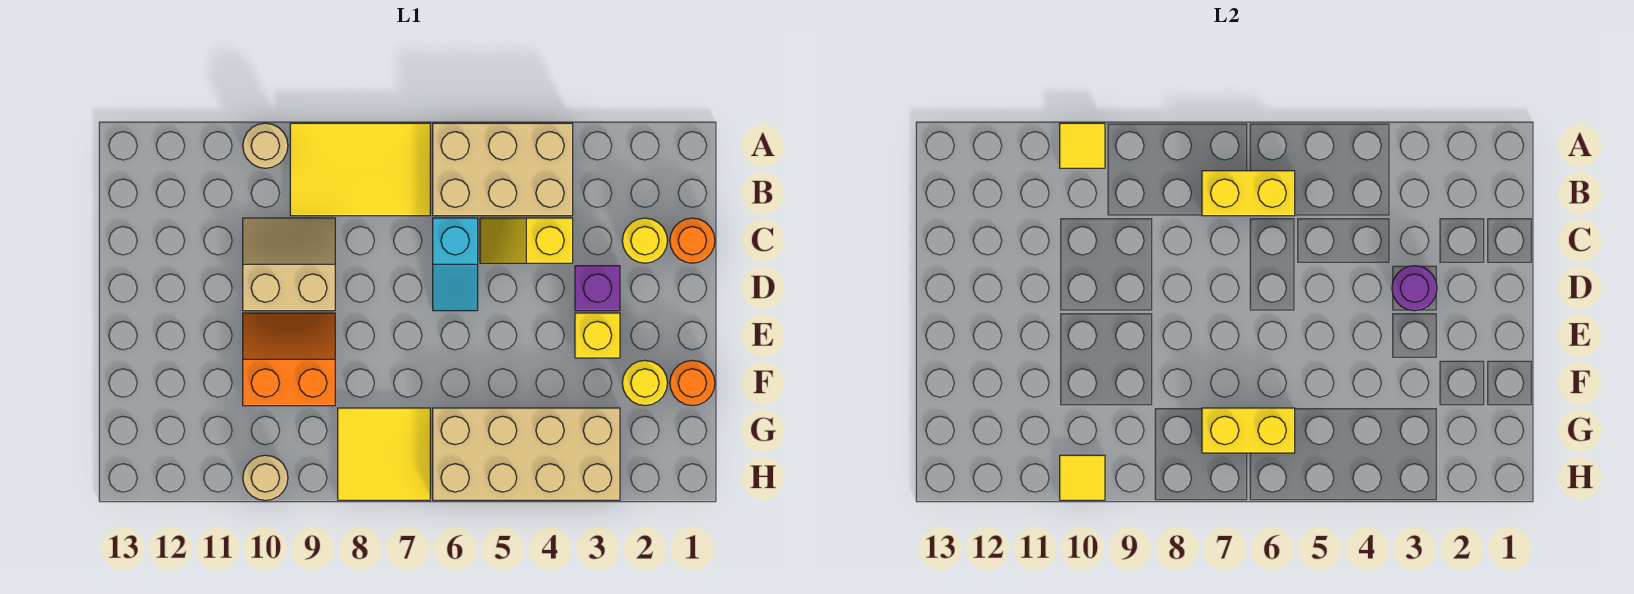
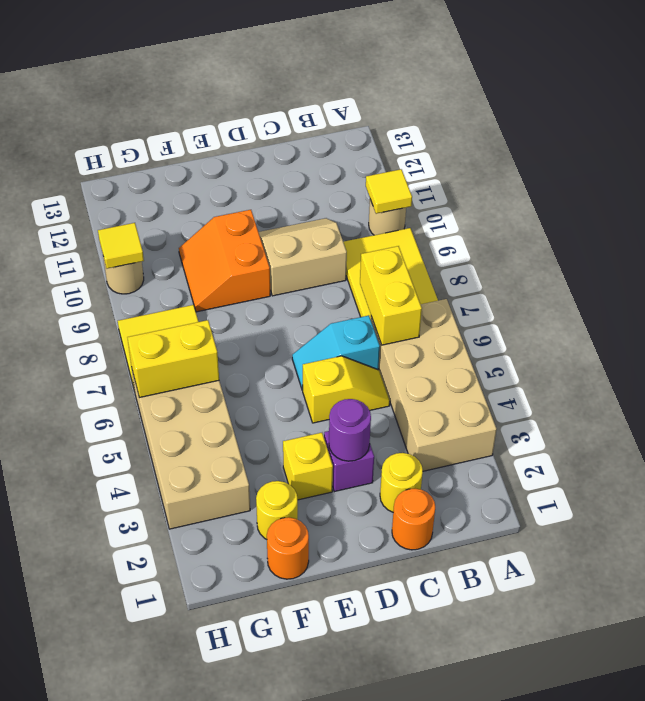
tan brick A4:B6 level 1 -> tan brick A3:B6 level 1
yellow slope C4:C5 level 1 top 4 -> yellow slope C5:D5 level 1 top D
tan slope C9:D10 level 1 top D -> tan slope C9:D10 level 1 top 9
orange slope E9:F10 level 1 top F -> orange slope E9:F10 level 1 top E
yellow brick G6:G7 level 2 -> yellow brick G6:H6 level 2

